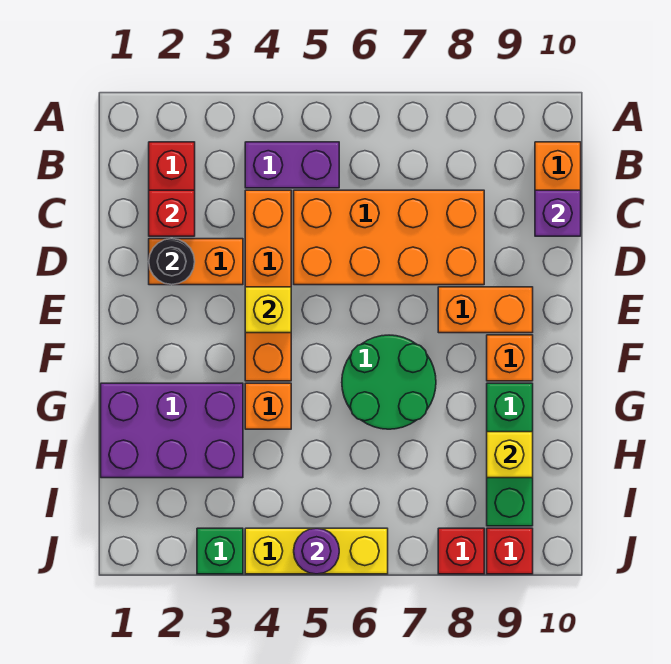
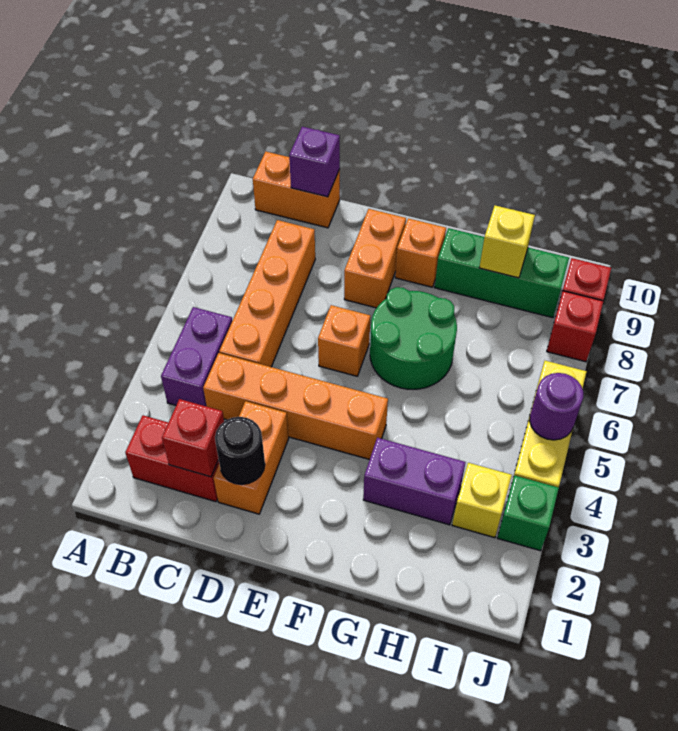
orange brick C5:D8 level 1 -> orange brick C5:C8 level 1
yellow brick E4 level 2 -> yellow brick I3 level 1
purple brick G1:H3 level 1 -> purple brick G3:H3 level 1
orange brick G4 level 1 -> orange brick E6 level 1

